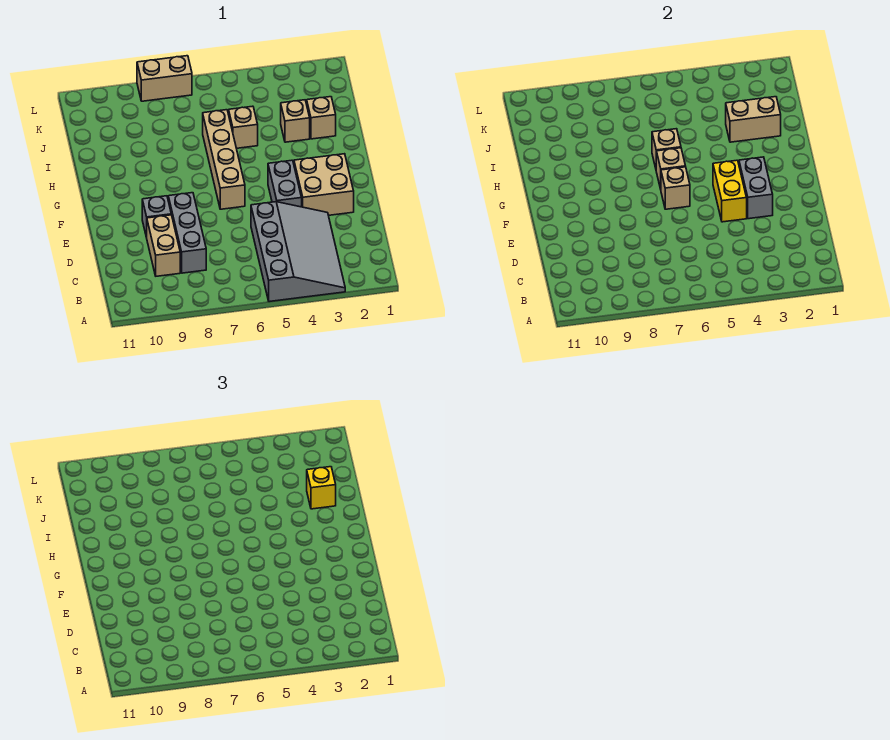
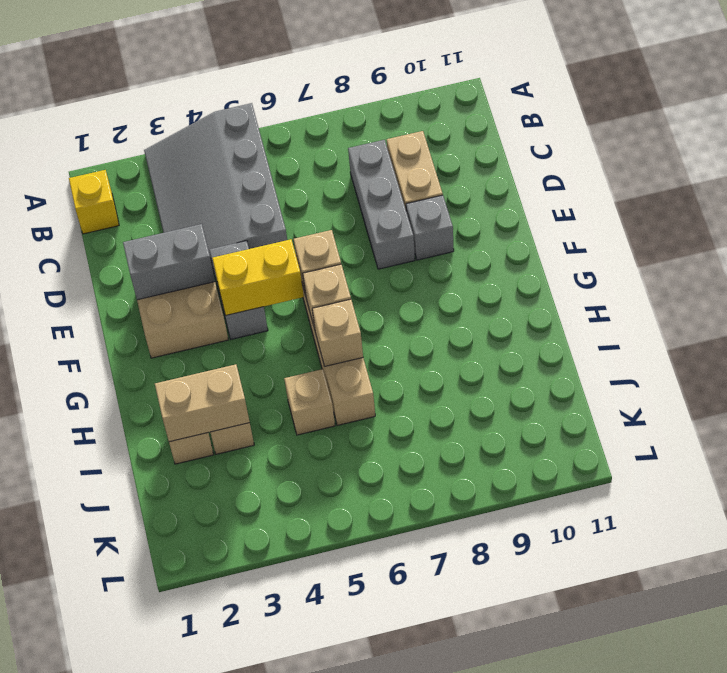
grey brick E3:F3 level 2 -> grey brick E2:E3 level 2
yellow brick E4:F4 level 2 -> yellow brick F4:F5 level 2
yellow brick I2 level 3 -> yellow brick B1 level 1
tan brick L7:L8 level 1 -> none

